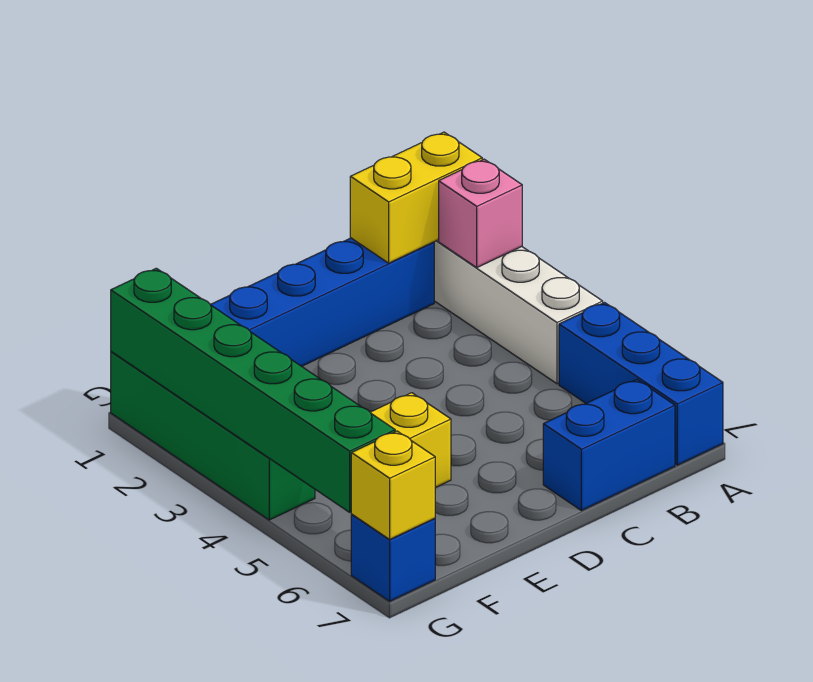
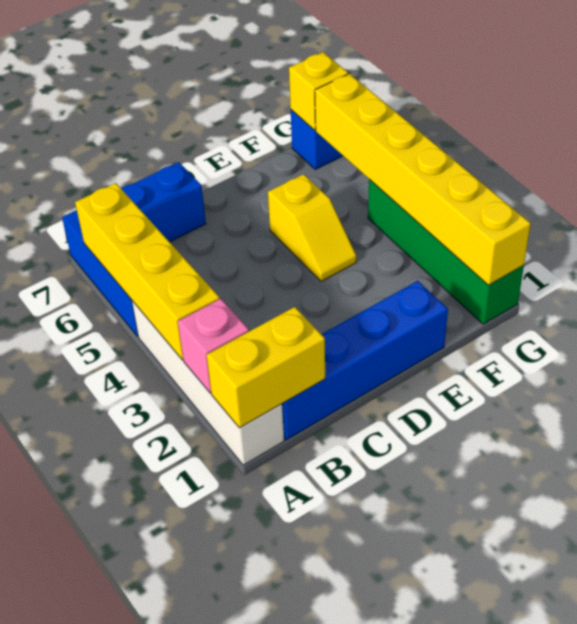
none -> yellow brick A3:A6 level 2
green brick G1:G6 level 2 -> yellow brick G1:G6 level 2

